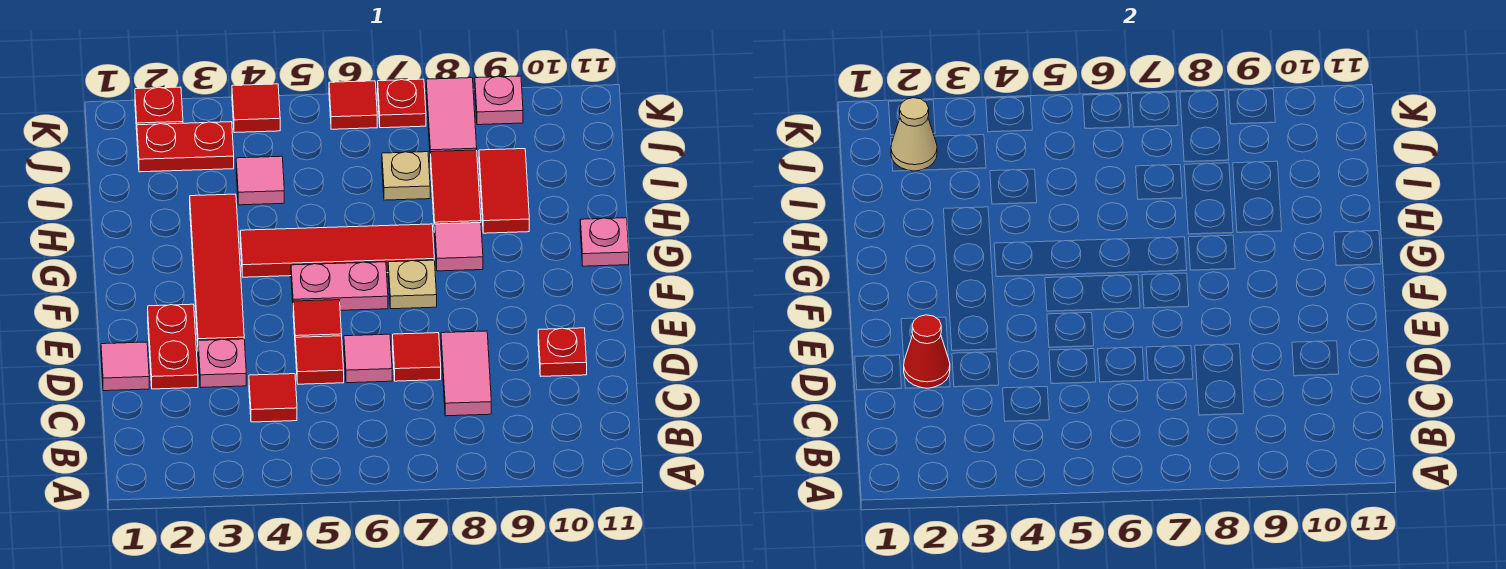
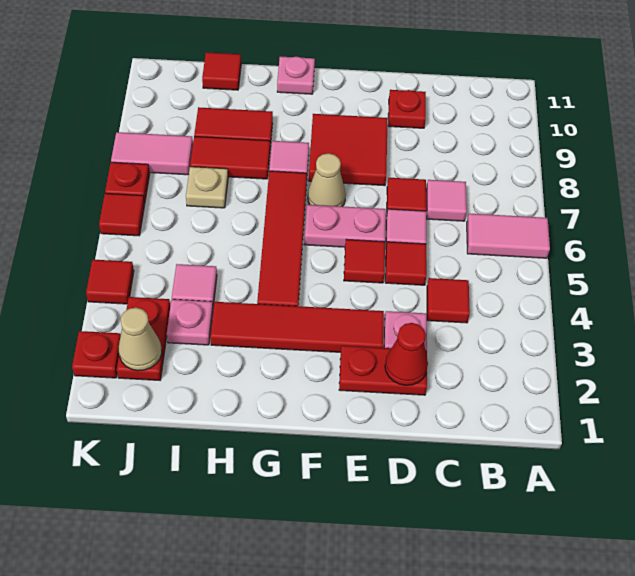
pink tile C8:D8 level 1 -> pink tile A6:B6 level 1
pink tile D1 level 1 -> pink tile C7 level 1
none -> red tile E8:F9 level 1
pink plate F5:F6 level 1 -> pink plate E6:F6 level 1
tan plate F7 level 1 -> tan cone F7 level 1
none -> red tile I11 level 1
pink plate K9 level 1 -> pink plate I3 level 1

